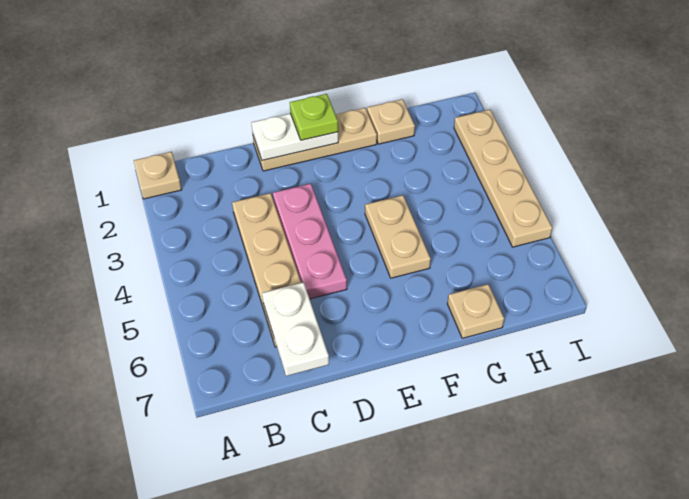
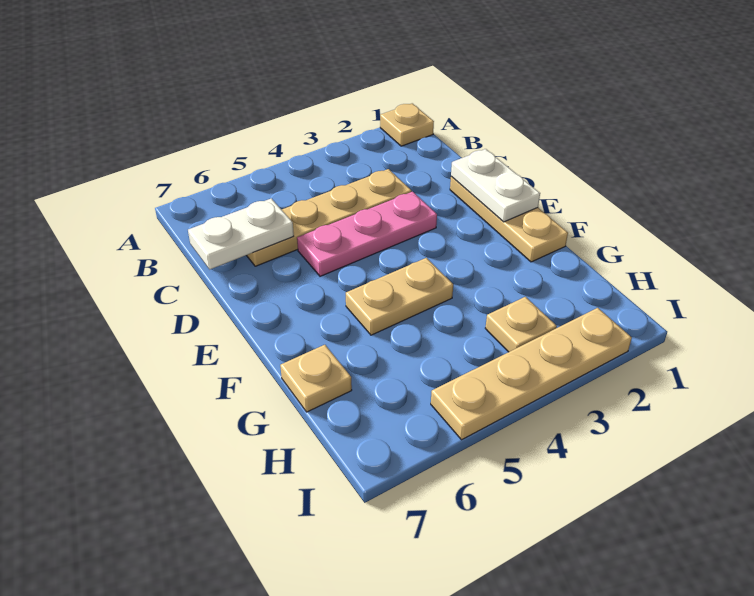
lime plate E1 level 3 -> none
tan plate G1 level 1 -> tan plate H3 level 1

